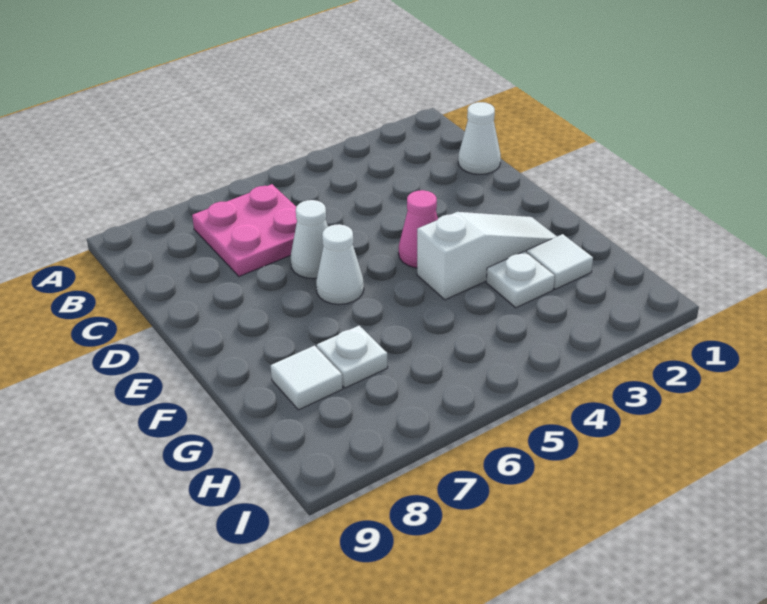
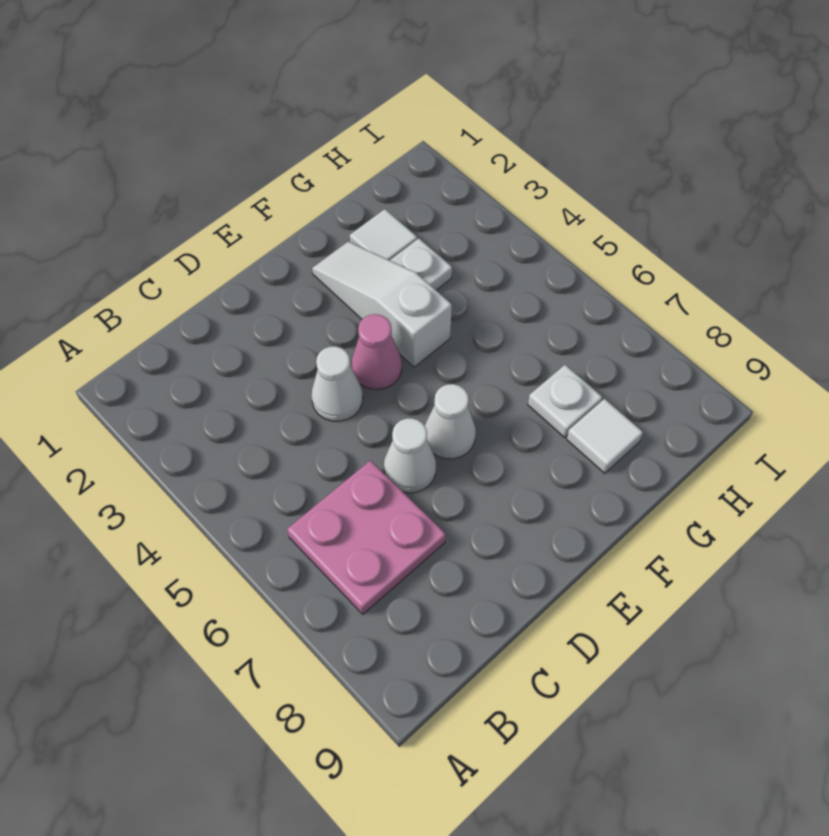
white cone C1 level 1 -> white cone D4 level 1

